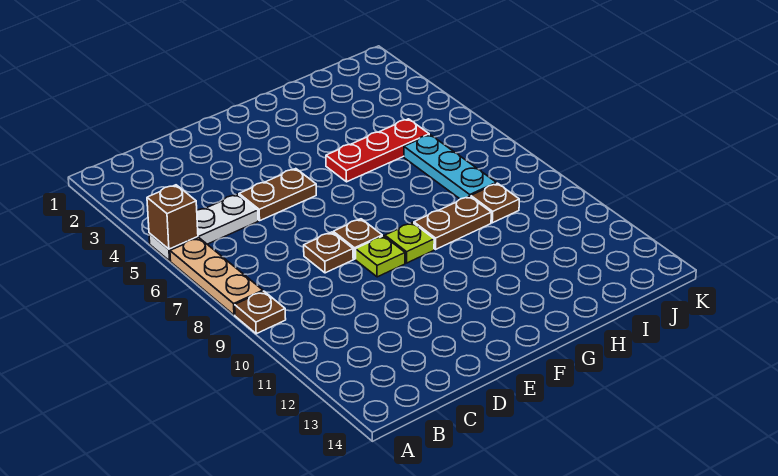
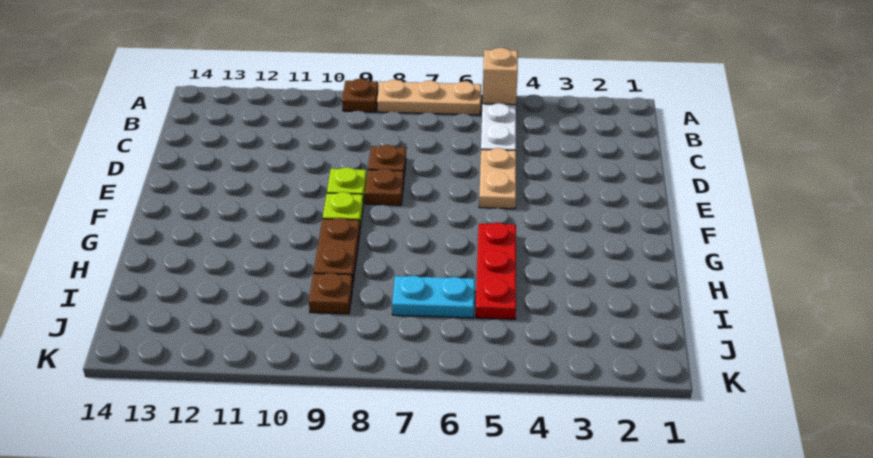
brown brick A5 level 2 -> tan brick A5 level 2
brown plate D5:E5 level 1 -> tan plate D5:E5 level 1
cyan plate I6:I8 level 1 -> cyan plate I6:I7 level 1

